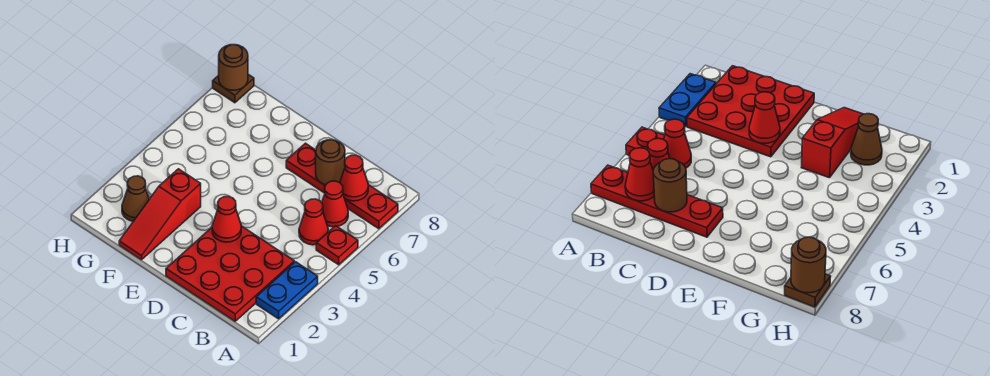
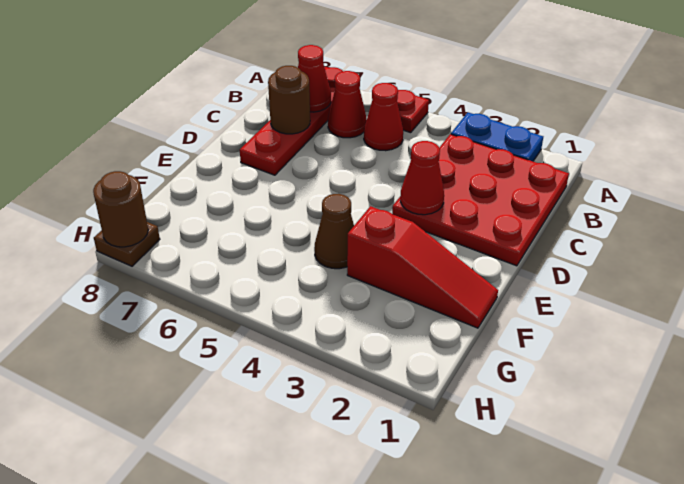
brown cone G2 level 1 -> brown cone F4 level 1

